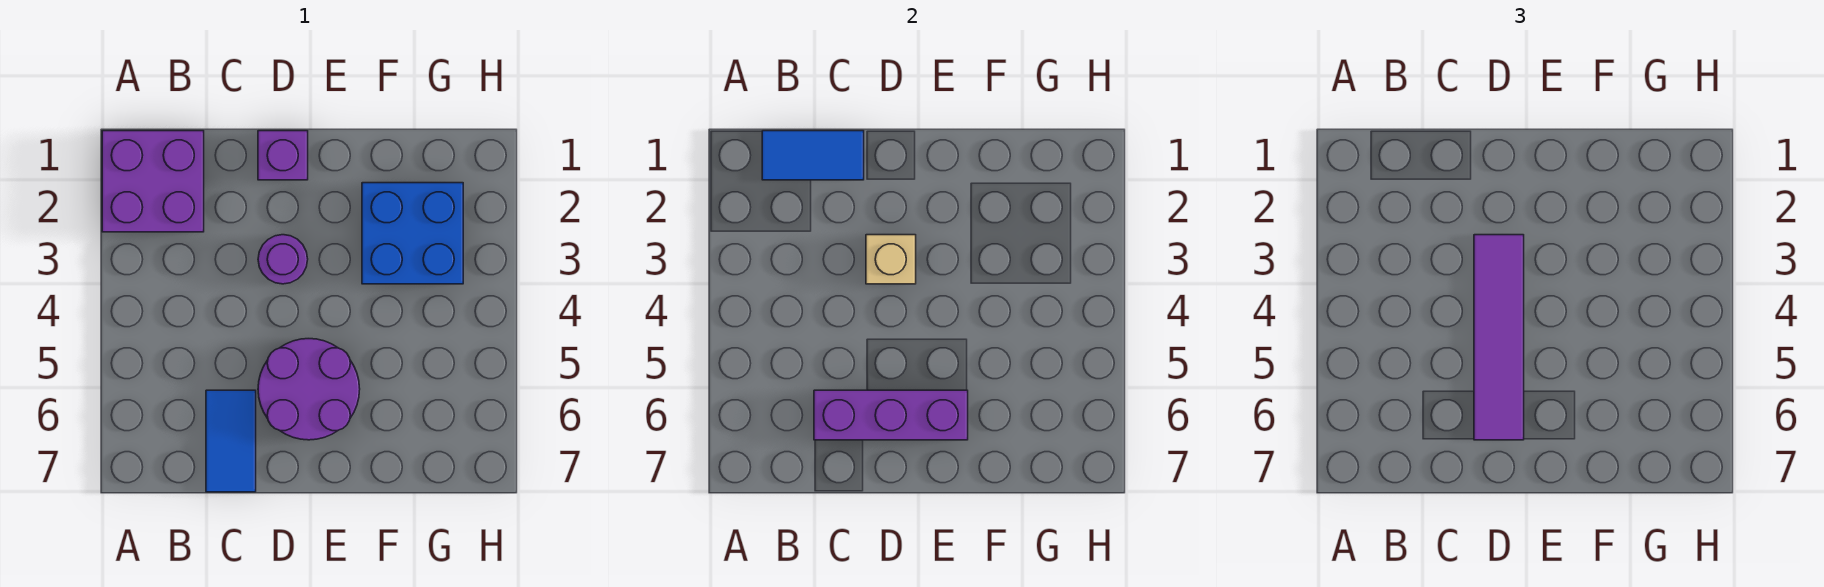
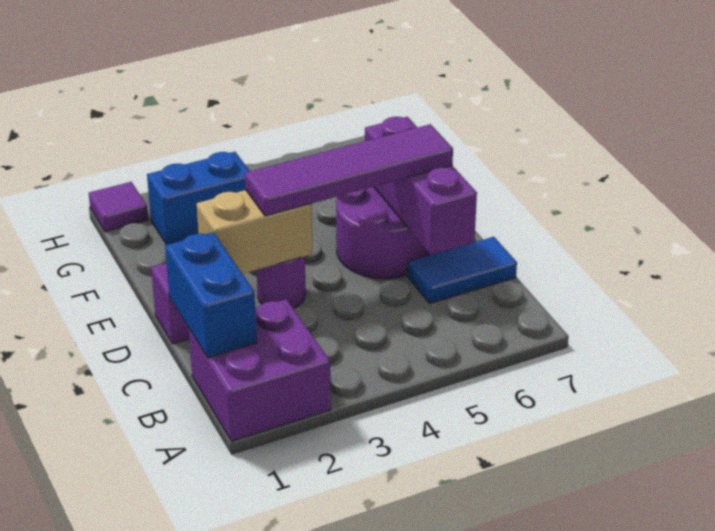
blue tile B1:C1 level 2 -> blue brick B1:C1 level 2
tan brick D3 level 2 -> tan brick D2:D3 level 2
blue brick F2:G3 level 1 -> blue brick G2:G3 level 1
none -> purple tile H1 level 1

